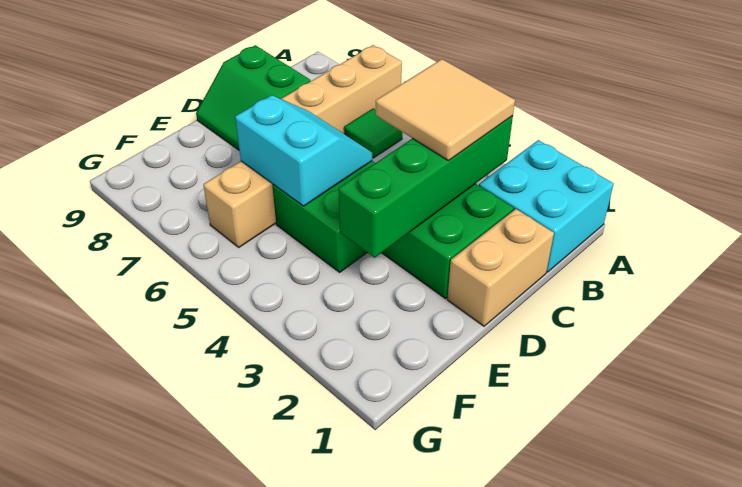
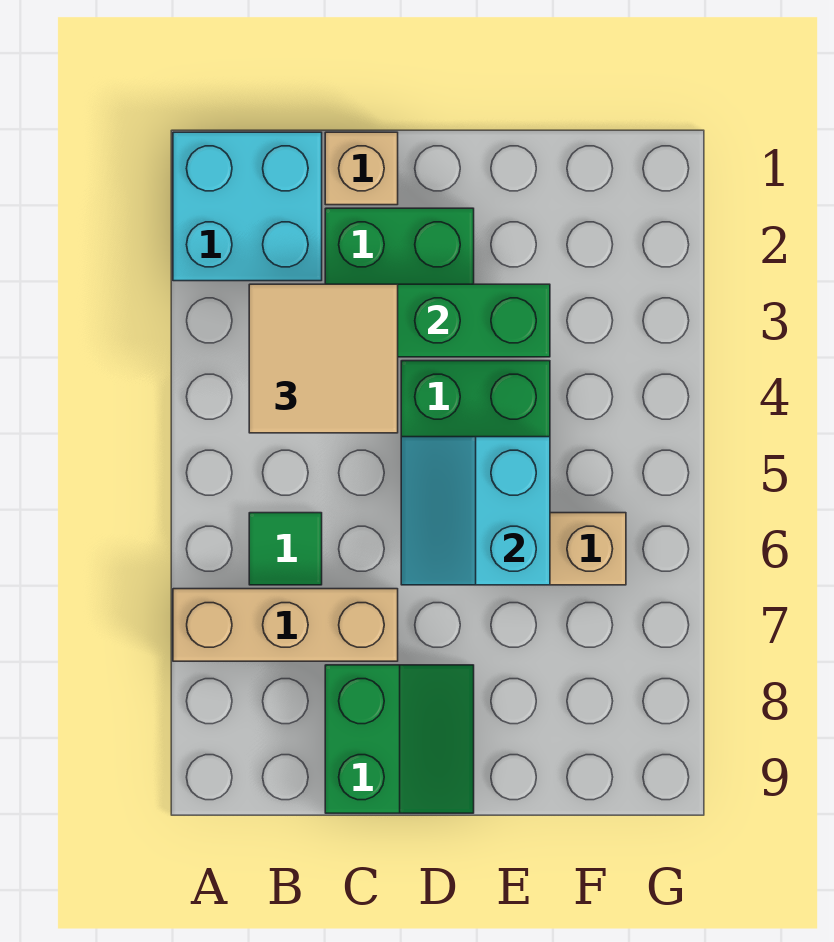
tan brick C1:D1 level 1 -> tan brick C1 level 1

